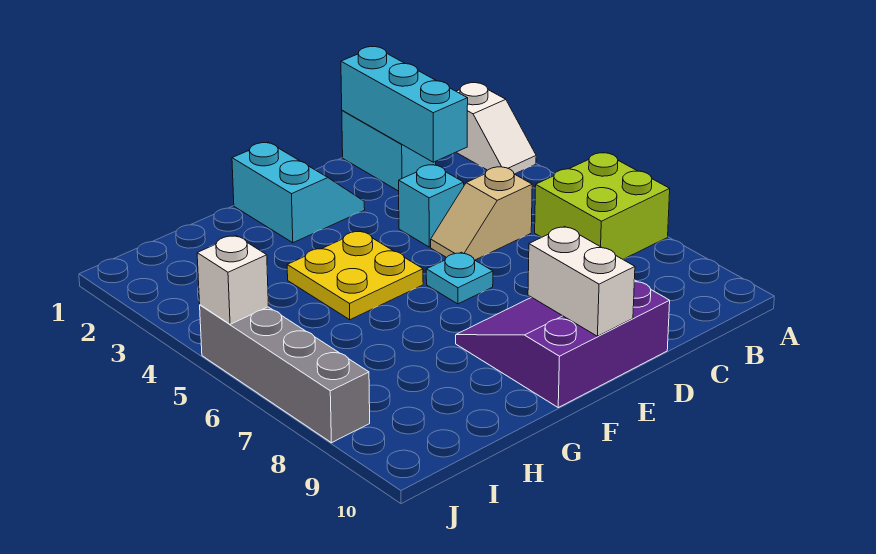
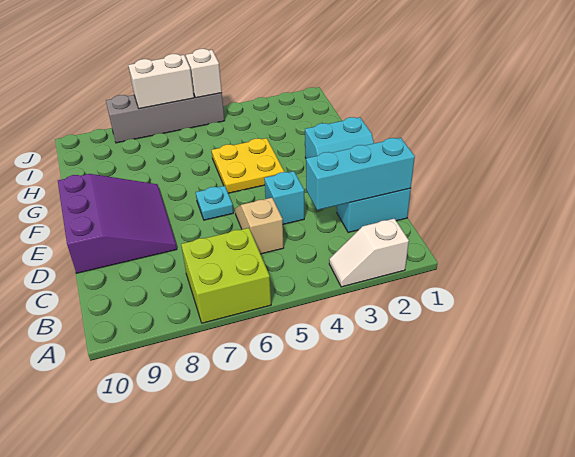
white brick E9:E10 level 2 -> white brick J6:J7 level 2

